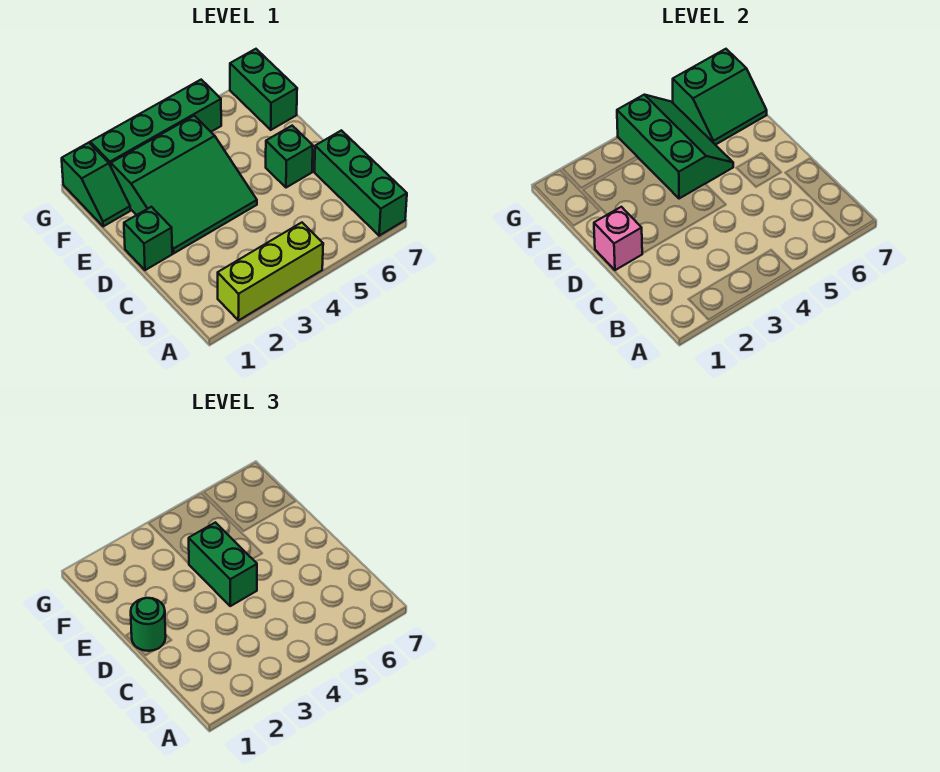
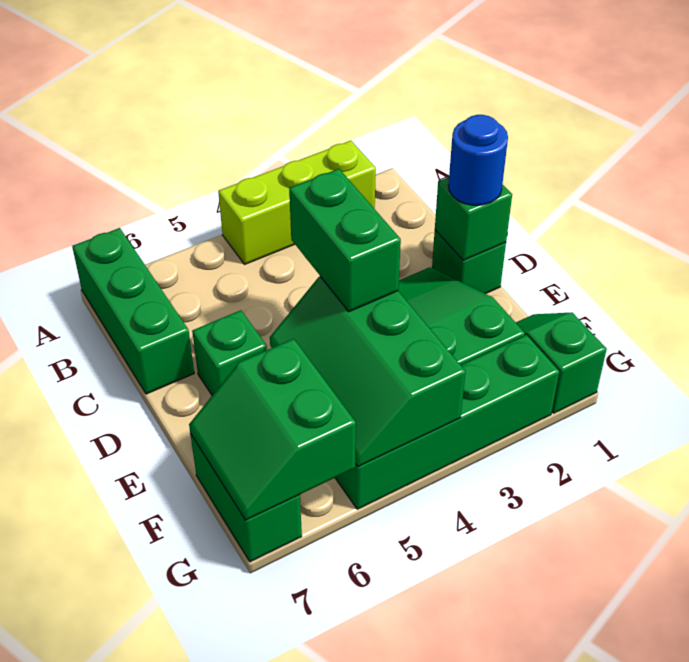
pink brick D1 level 2 -> green brick D1 level 2
green round brick D1 level 3 -> blue round brick D1 level 3
green slope F6:G7 level 2 top G -> green slope F6:G7 level 2 top 6

